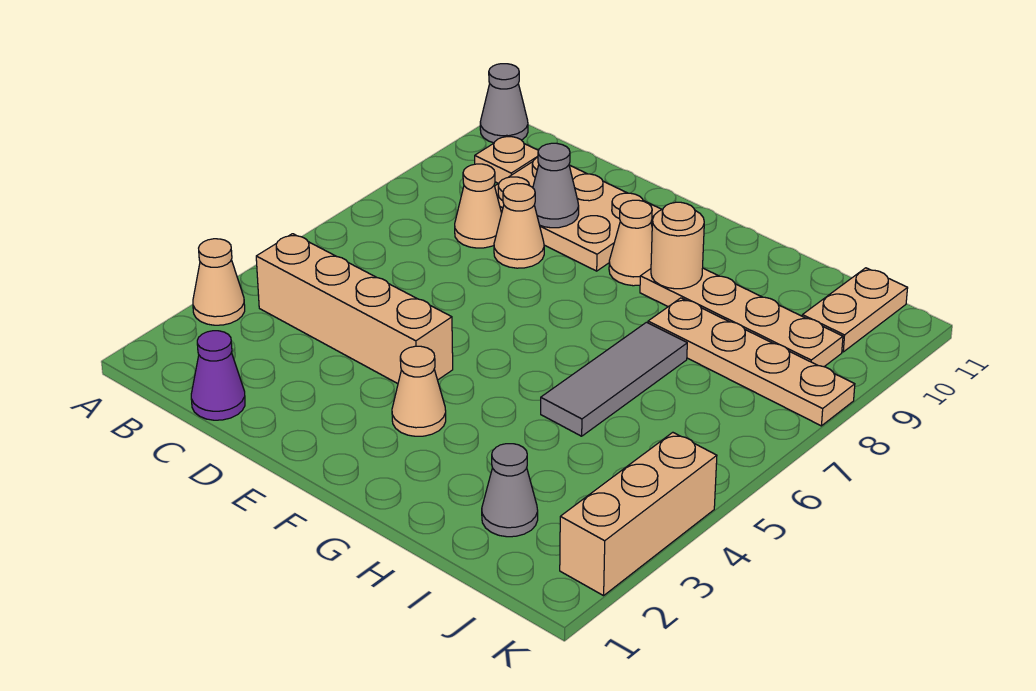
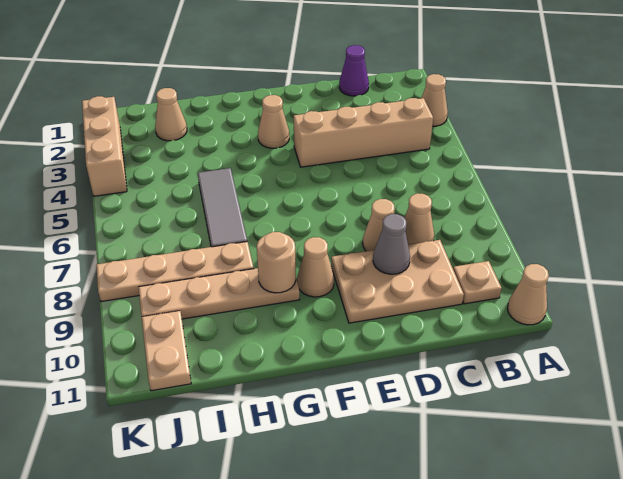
grey cone A11 level 1 -> tan cone A11 level 1
grey cone I2 level 1 -> tan cone I2 level 1

